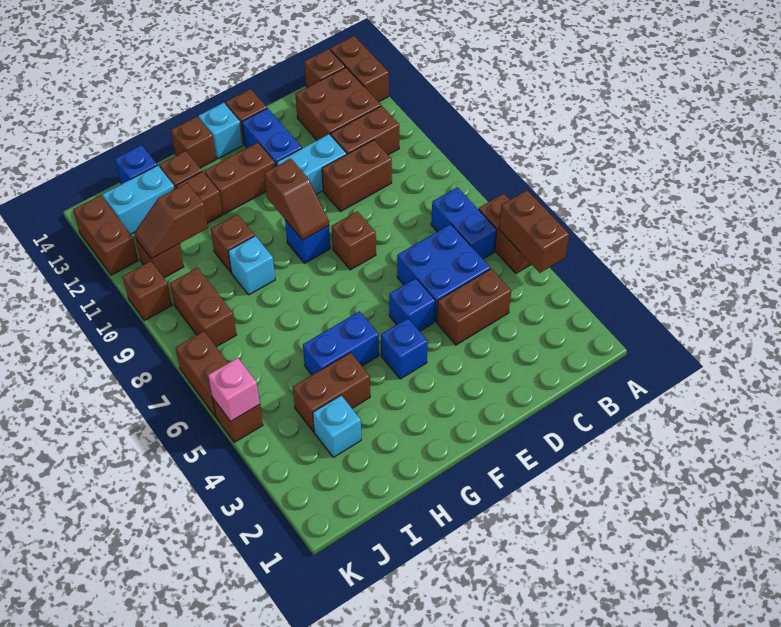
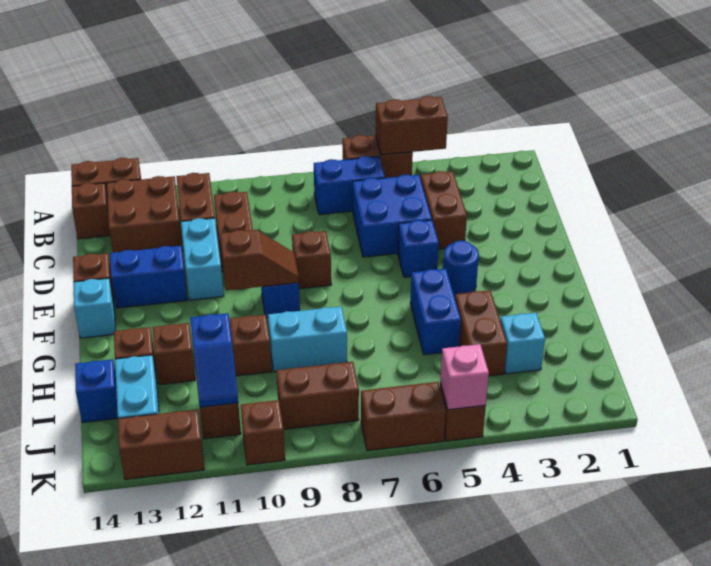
blue brick F4 level 1 -> blue round brick F4 level 1
brown brick F12:G12 level 1 -> none
brown brick G14 level 1 -> none
cyan brick H9 level 1 -> cyan brick H8:H9 level 1
brown slope I11:J11 level 2 top I -> blue slope I11:J11 level 2 top I

